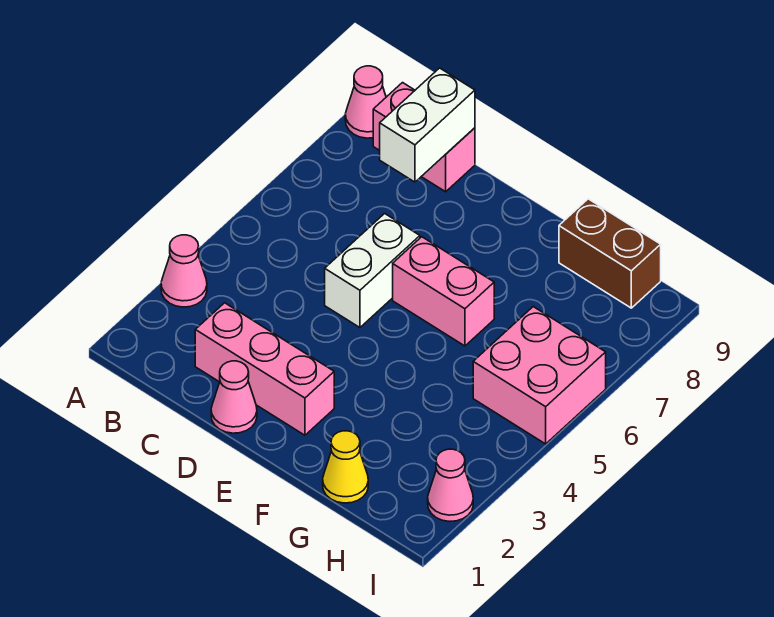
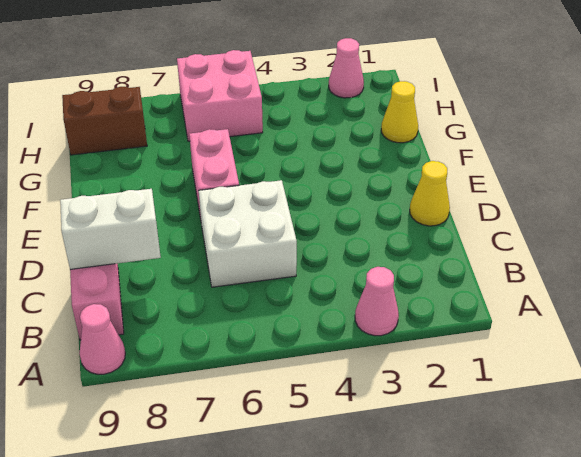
pink brick C2:E2 level 1 -> none
pink cone D1 level 1 -> yellow cone D1 level 1
white brick D5:D6 level 1 -> white brick C5:D6 level 1
brown brick G9:H9 level 1 -> brown brick H8:H9 level 1

